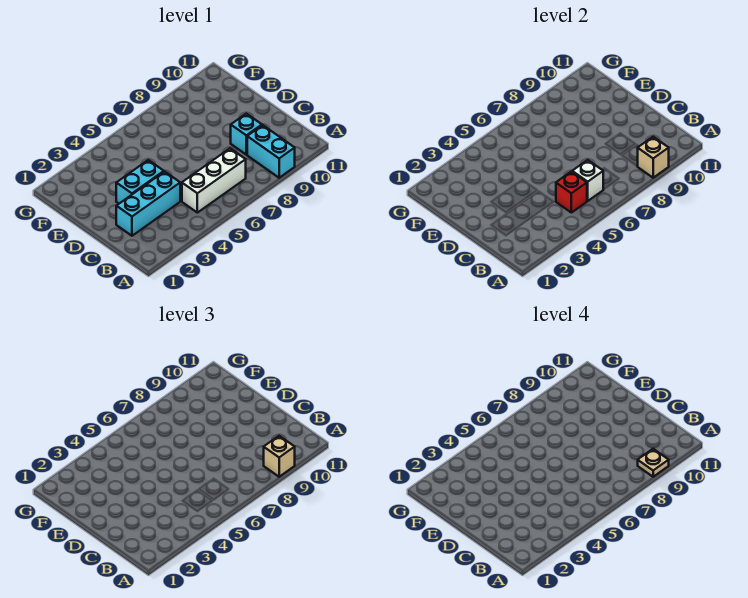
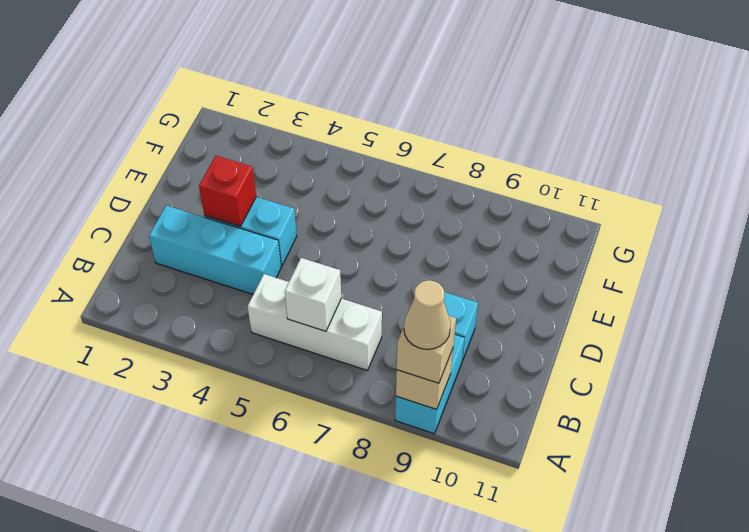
tan plate A9 level 4 -> tan cone A9 level 4
red brick B5 level 2 -> red brick D3 level 2

